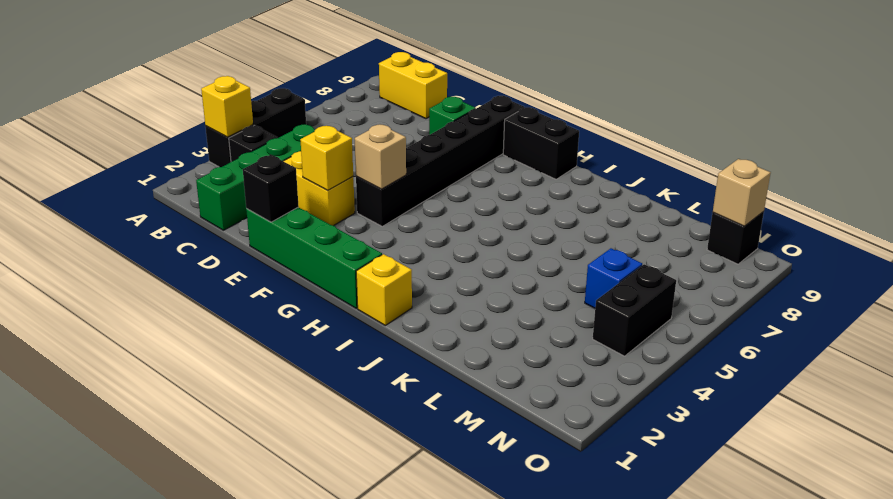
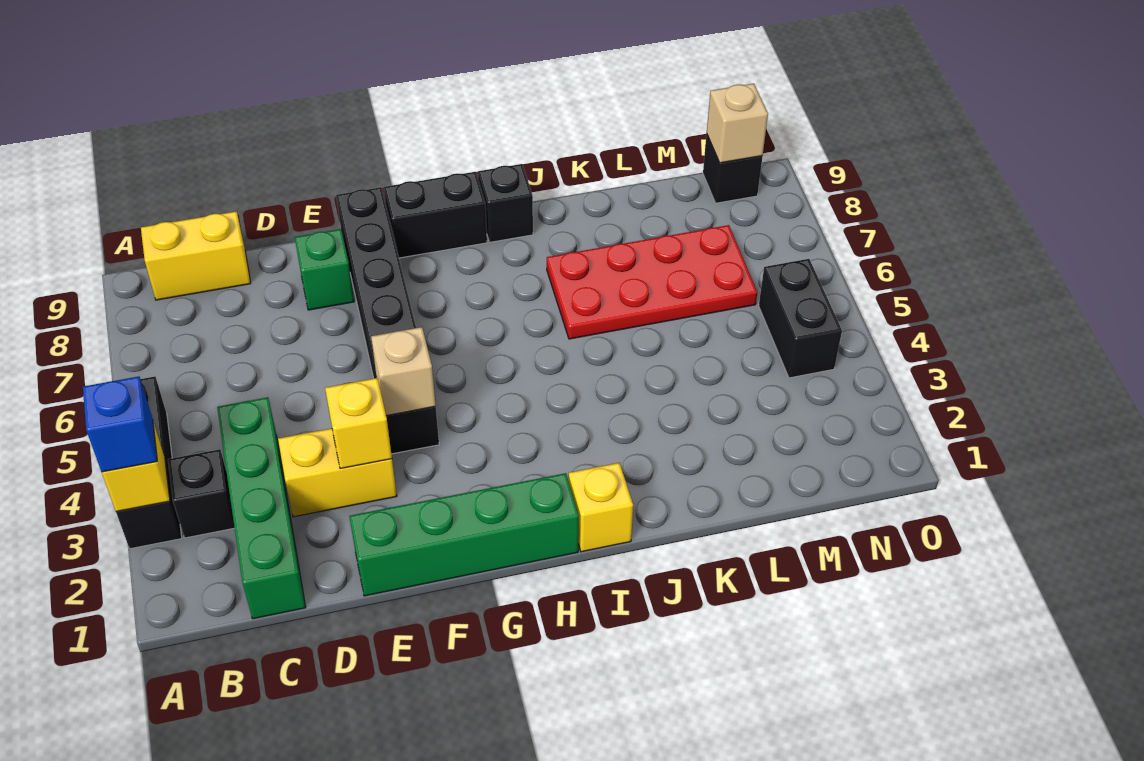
black brick E1 level 2 -> black brick I9 level 1
none -> red plate J6:M7 level 1
blue brick M5 level 1 -> blue brick A3 level 3

